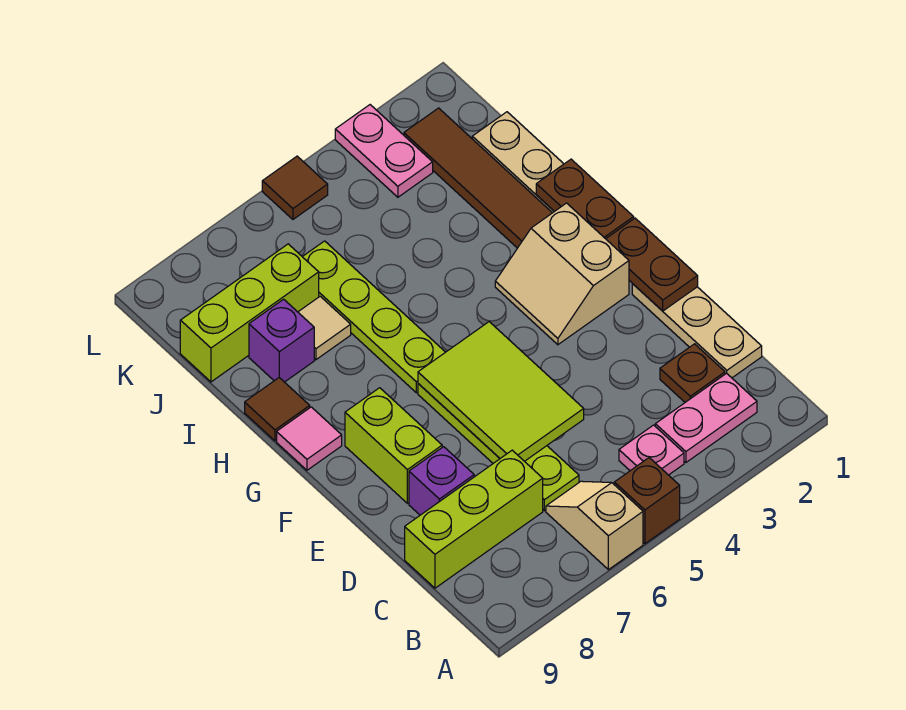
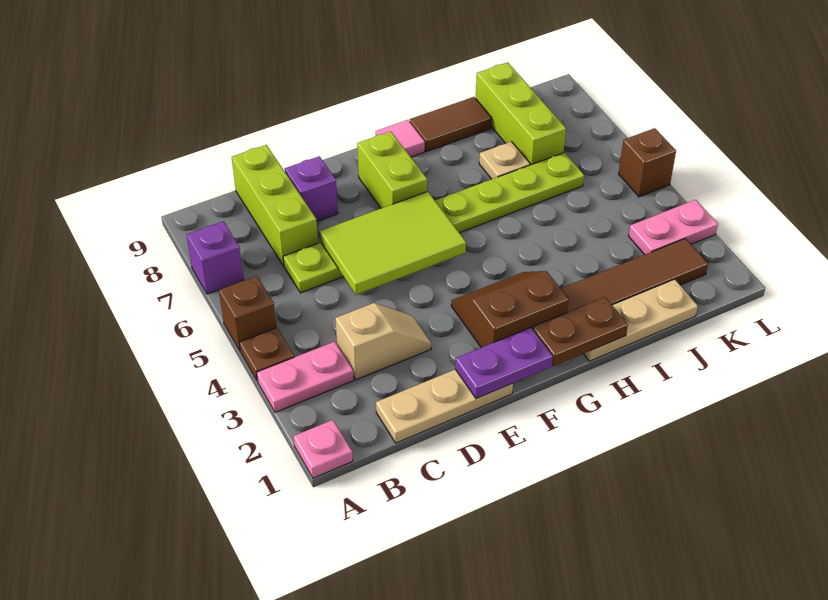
tan slope A6:B6 level 1 top A -> tan slope C3:D3 level 1 top C
pink plate B2:B3 level 1 -> pink plate A3:B3 level 1
pink plate B4 level 1 -> pink plate A1 level 1
brown plate C2 level 1 -> brown plate A4 level 1
brown plate E1:F1 level 2 -> purple plate E1:F1 level 2
lime brick E8:F8 level 1 -> lime brick F7:F8 level 1
tan slope F2:G3 level 1 top 2 -> brown slope F2:G3 level 1 top 2
brown tile H9 level 1 -> brown tile H9:I9 level 1
tan tile I7 level 1 -> tan plate I7 level 1
purple brick I8 level 1 -> purple brick A7 level 1
brown tile L5 level 1 -> brown brick L5 level 1

